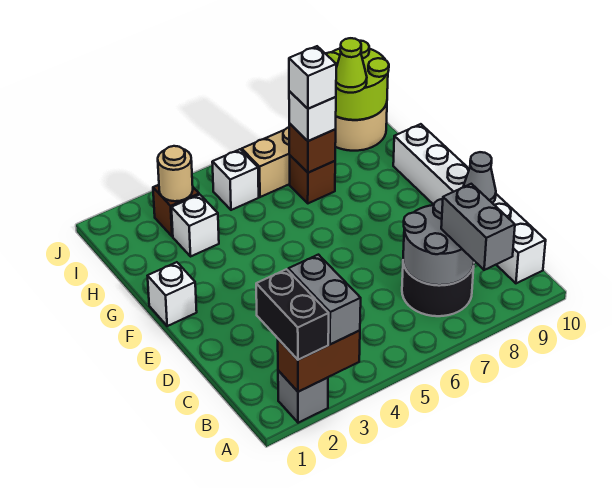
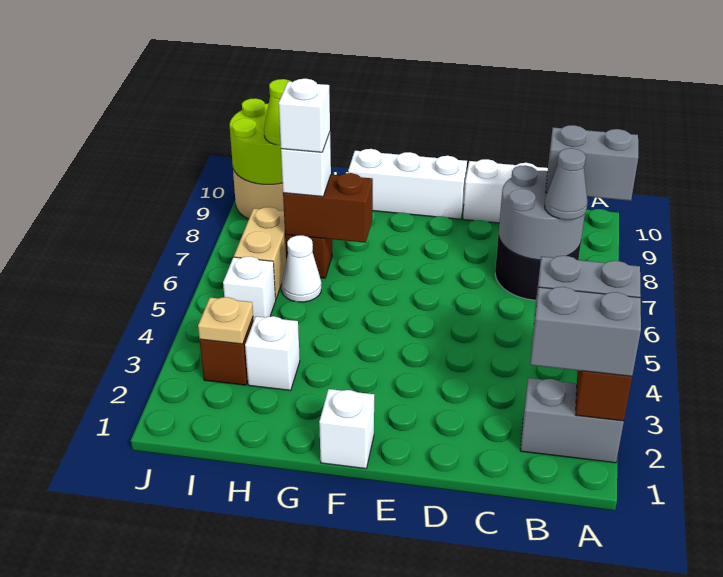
grey brick A2 level 1 -> grey brick A2:B2 level 1
black brick A2:B2 level 3 -> grey brick A2:B2 level 3
grey cone D10 level 2 -> grey cone B7 level 3
none -> white cone H6 level 1
brown brick H7 level 2 -> brown brick G7:H7 level 2
tan round brick I3 level 2 -> tan plate I3 level 2

